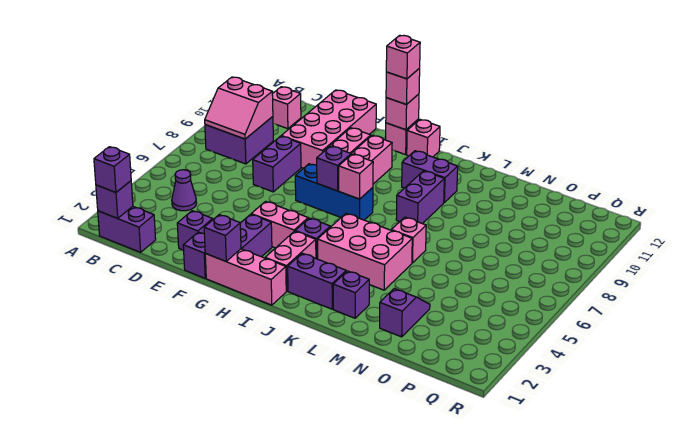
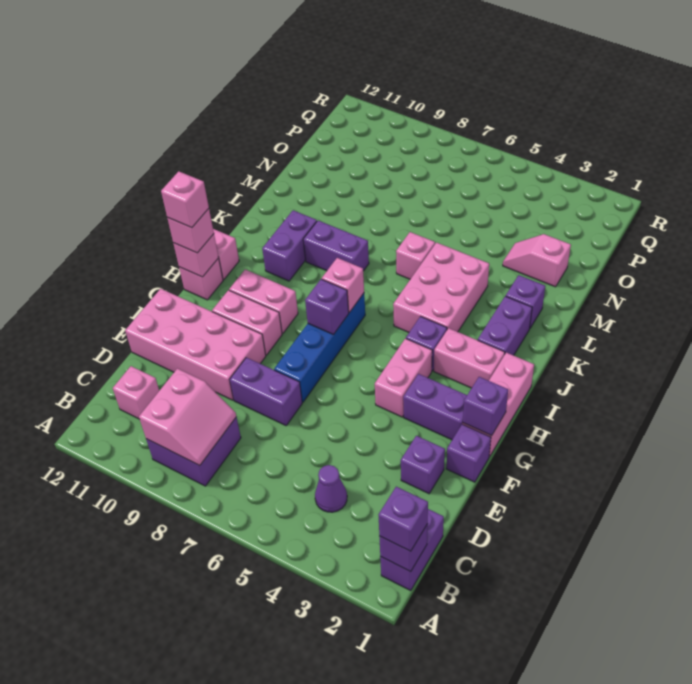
blue brick G7:I7 level 1 -> blue brick F7:I7 level 1
purple slope N2:N3 level 1 top 2 -> pink slope N2:N3 level 1 top 2

